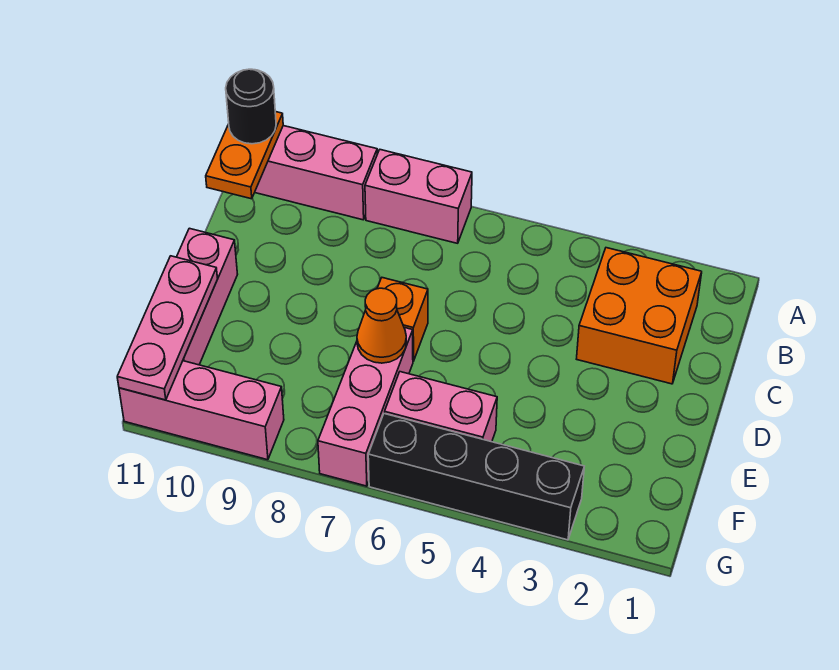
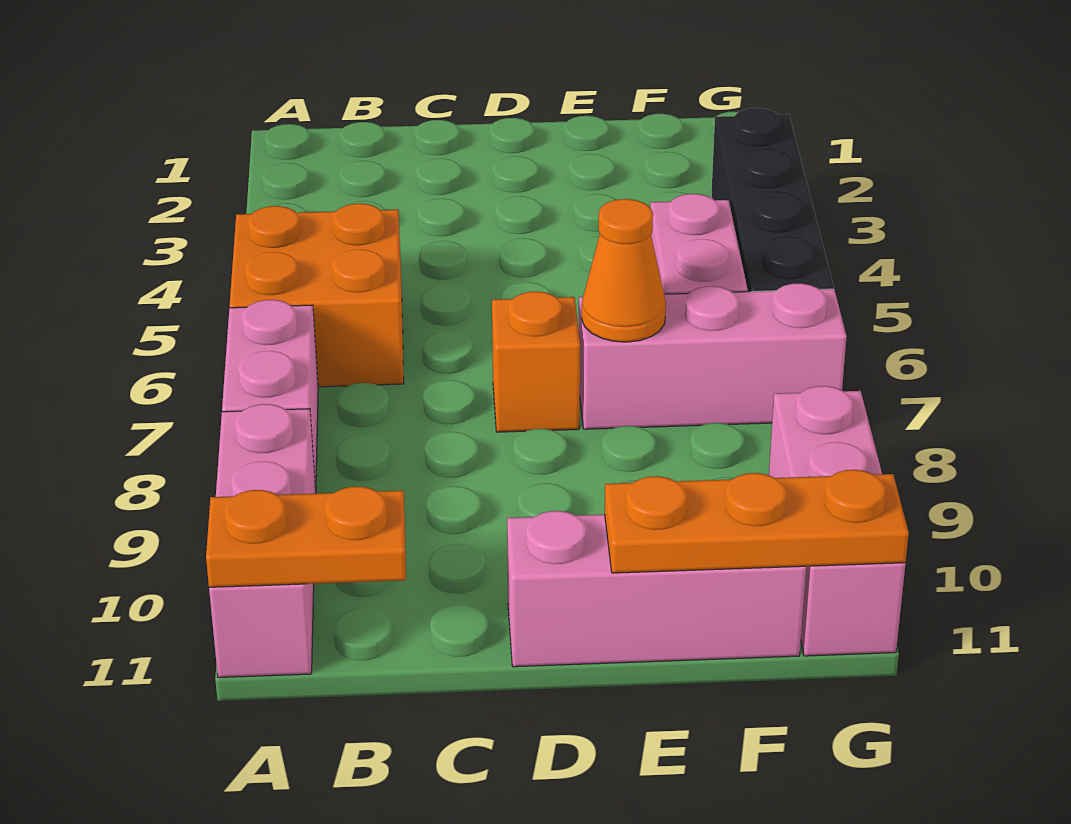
black round brick A11 level 3 -> none
orange brick B2:C3 level 1 -> orange brick A5:B6 level 1
pink plate E11:G11 level 2 -> orange plate E11:G11 level 2

